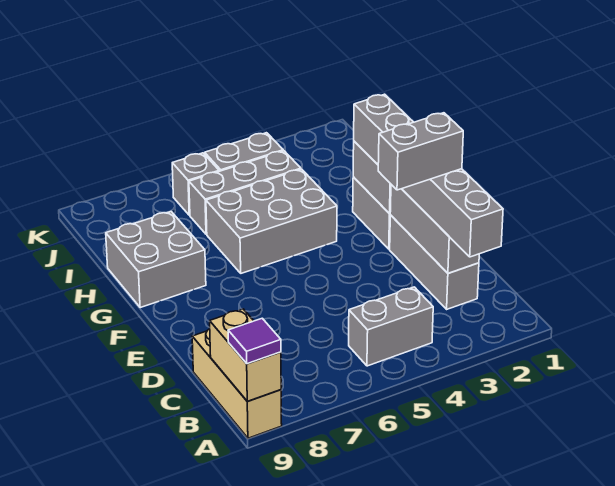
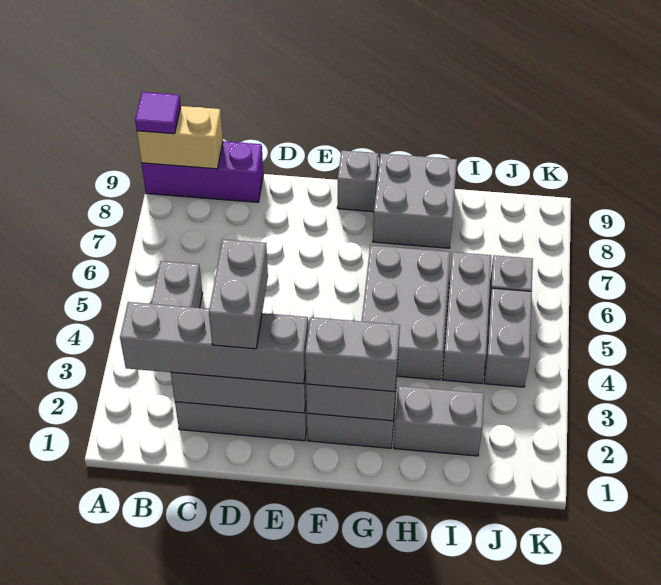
tan brick A9:C9 level 1 -> purple brick A9:C9 level 1
none -> grey brick F9 level 1
none -> grey brick H2:I2 level 1

